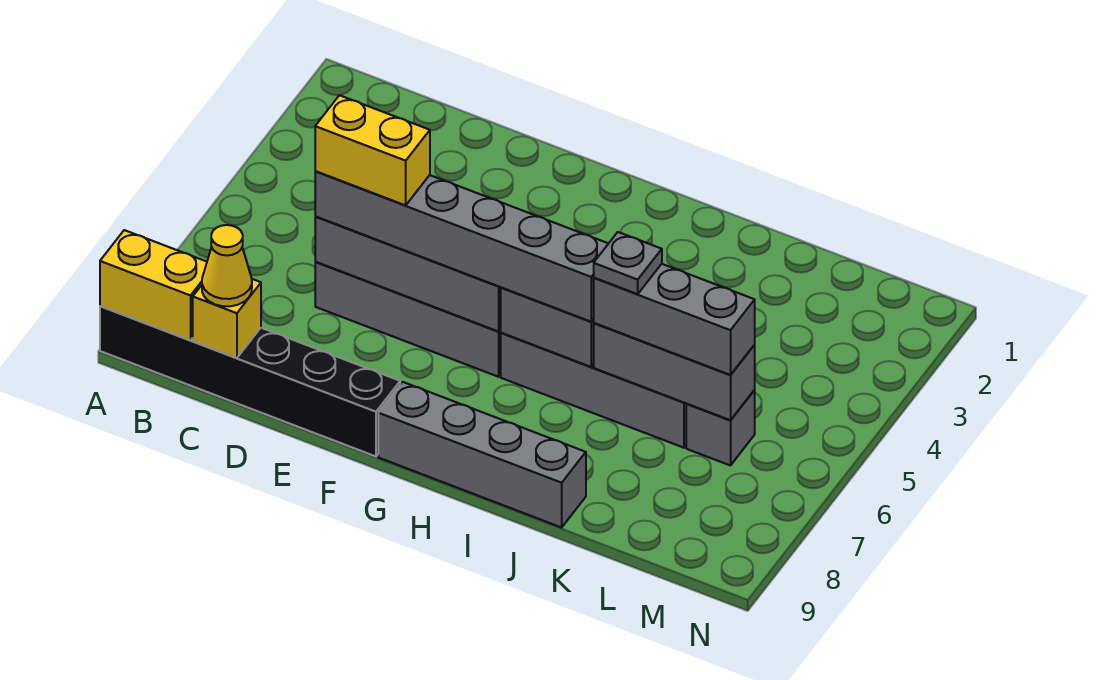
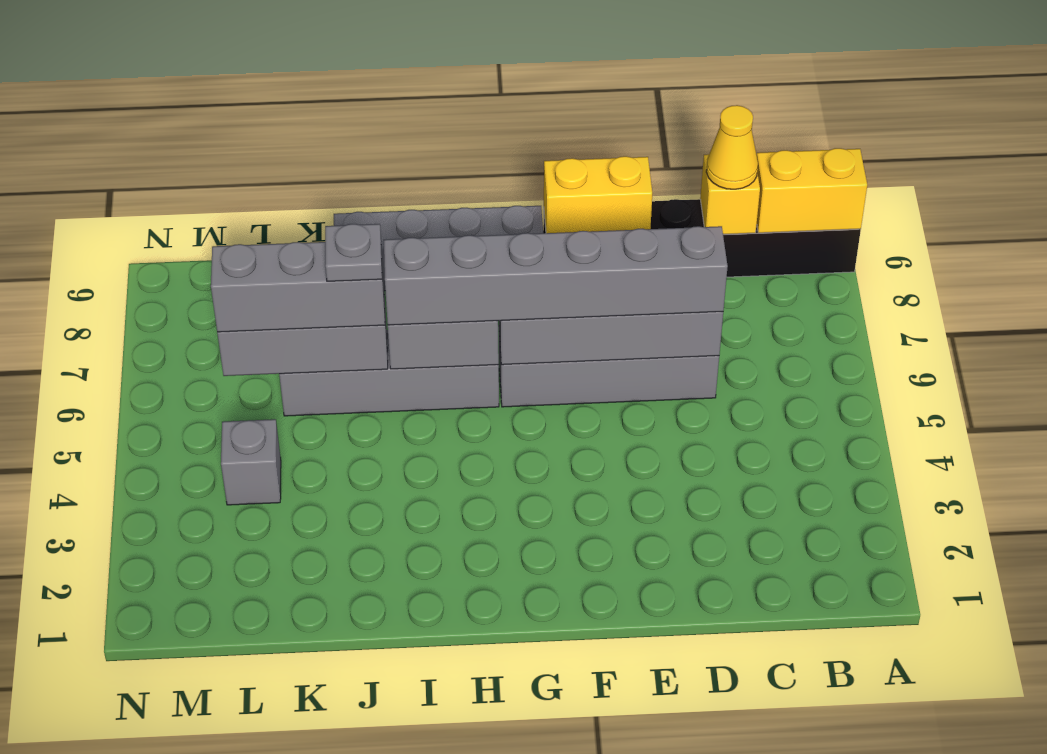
yellow brick D6:E6 level 4 -> yellow brick E9:F9 level 2
grey brick L6 level 1 -> grey brick L4 level 1

